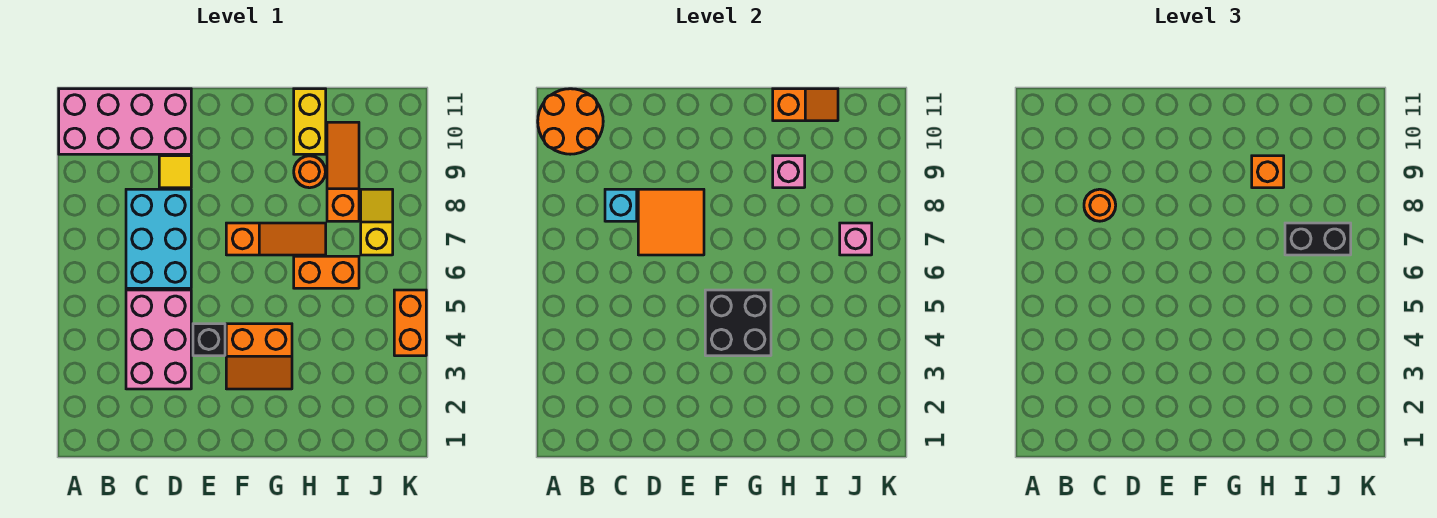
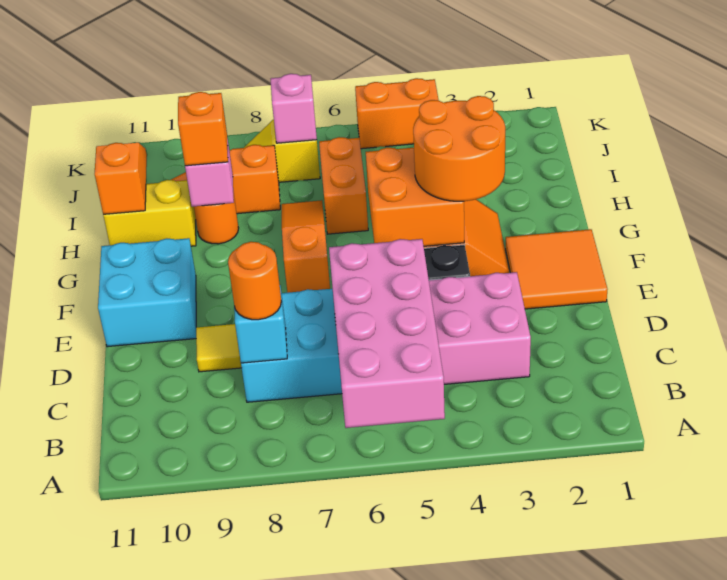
pink brick A10:D11 level 1 -> pink brick A5:D6 level 2
orange round brick A10:B11 level 2 -> orange round brick F3:G4 level 3
orange tile D7:E8 level 2 -> orange tile E1:F2 level 1
none -> cyan brick E10:F11 level 1
black brick F4:G5 level 2 -> orange brick F4:G5 level 2
black brick I7:J7 level 3 -> none

